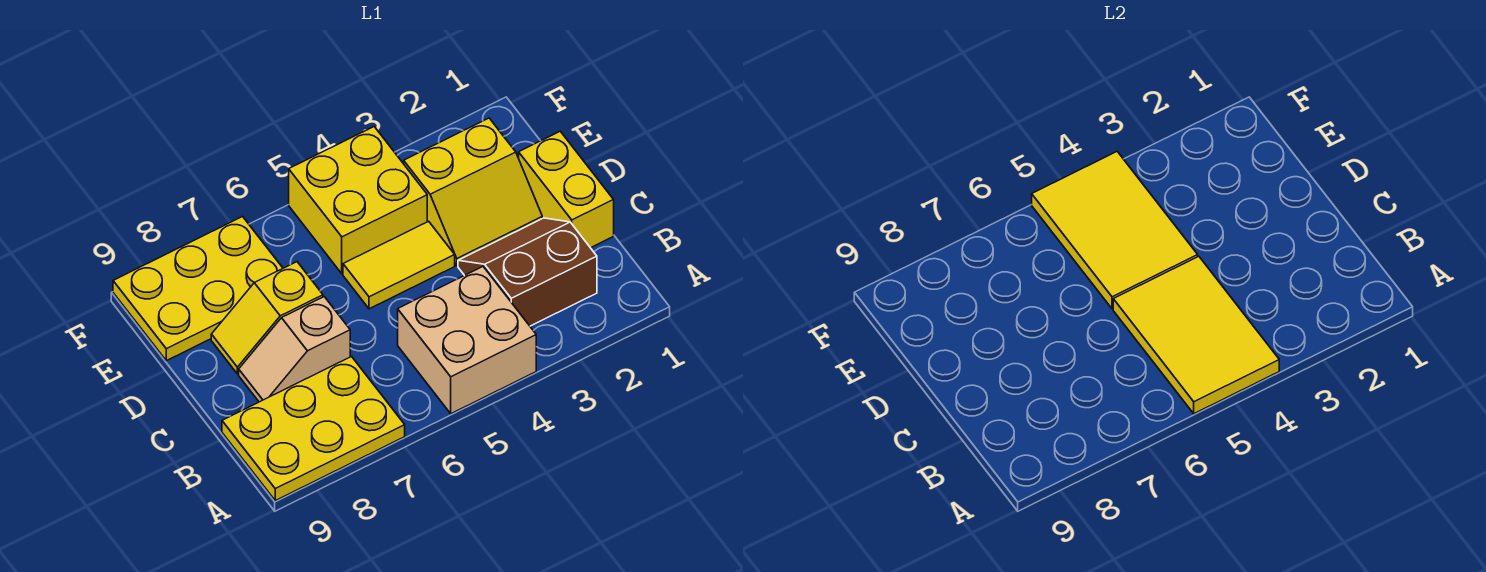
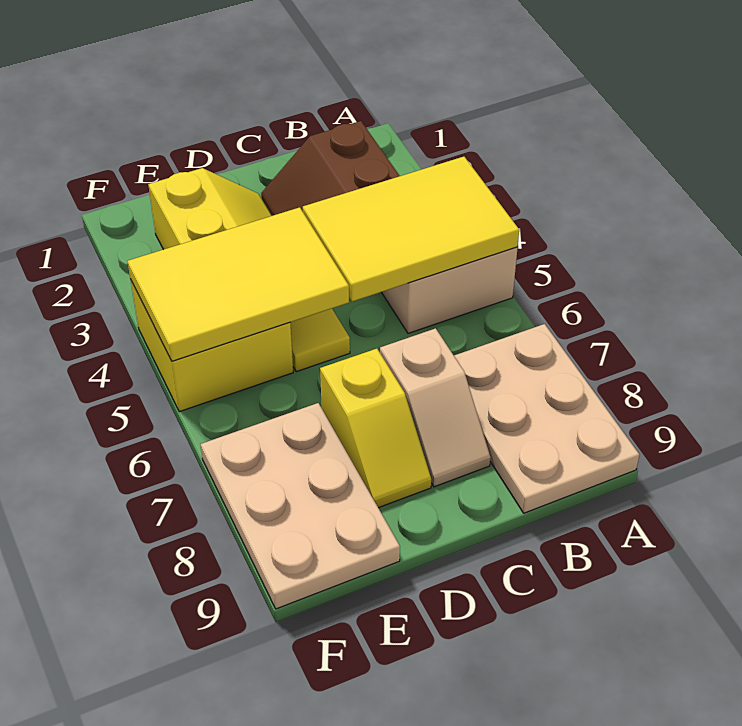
yellow plate A7:B9 level 1 -> tan plate A7:B9 level 1
yellow brick C1:D1 level 1 -> none
yellow plate E7:F9 level 1 -> tan plate E7:F9 level 1

